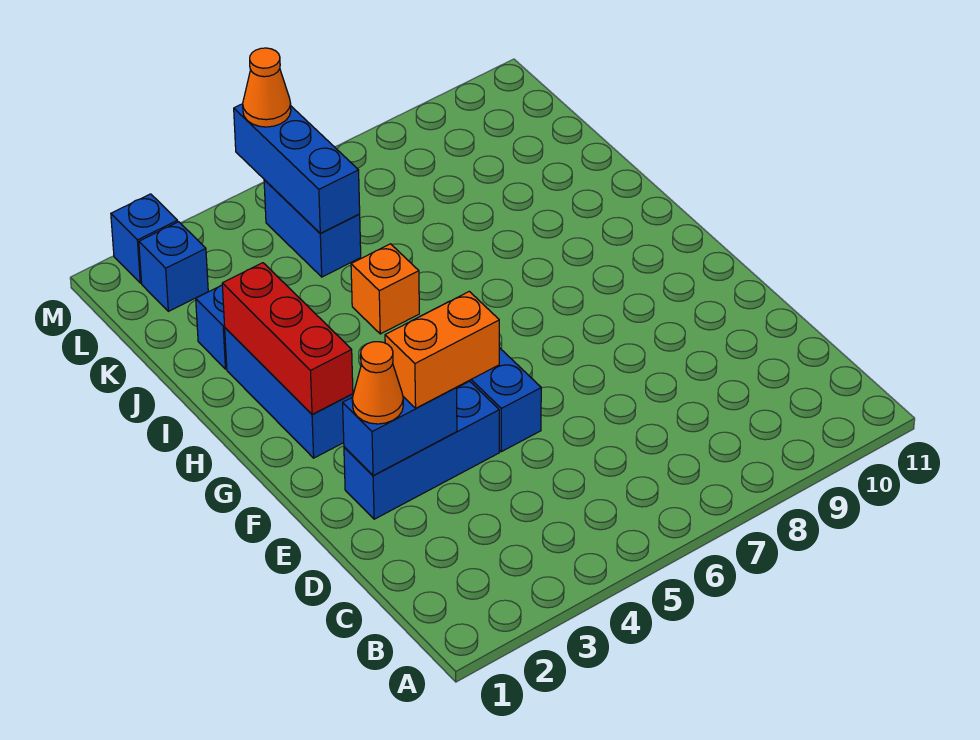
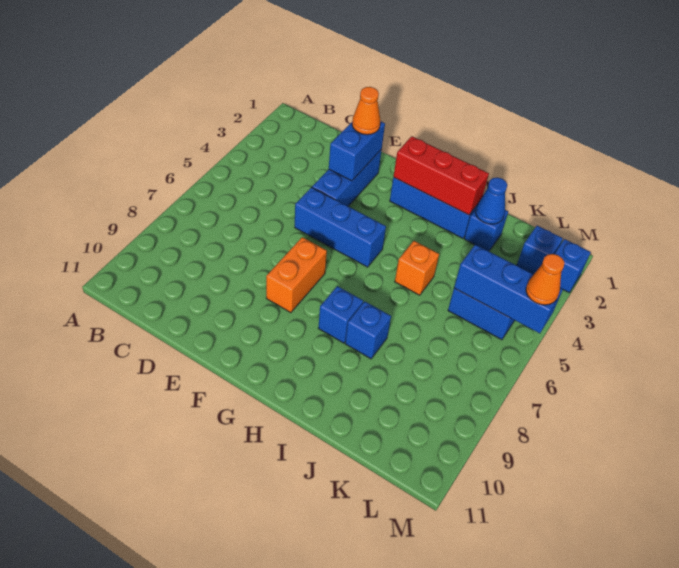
orange brick E3:E4 level 3 -> orange brick F7:F8 level 1
none -> blue brick H8 level 1
none -> blue brick I8 level 1
none -> blue cone J2 level 2

